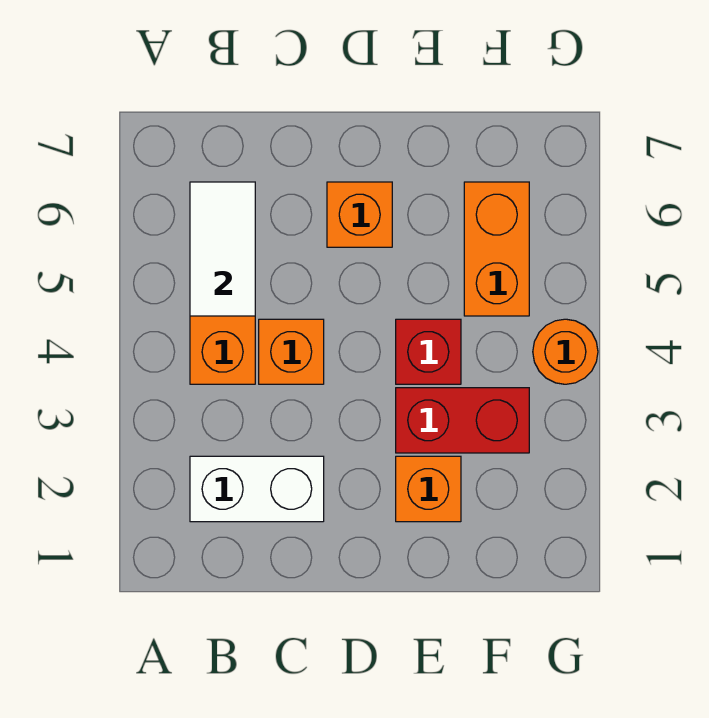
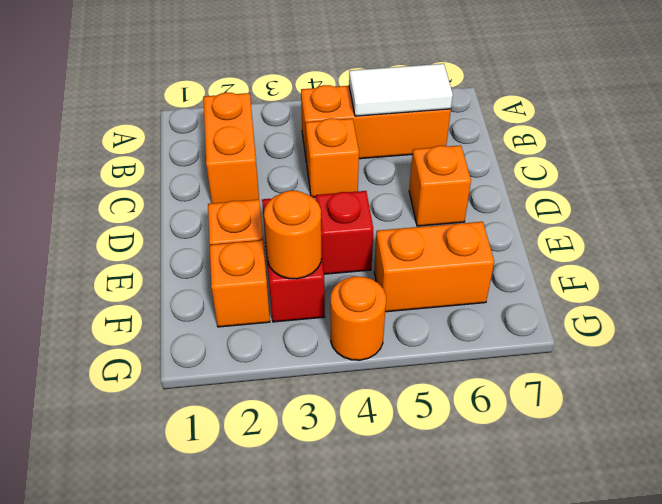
white brick B2:C2 level 1 -> orange brick B2:C2 level 1
none -> orange brick F2 level 1
none -> orange round brick F3 level 2

